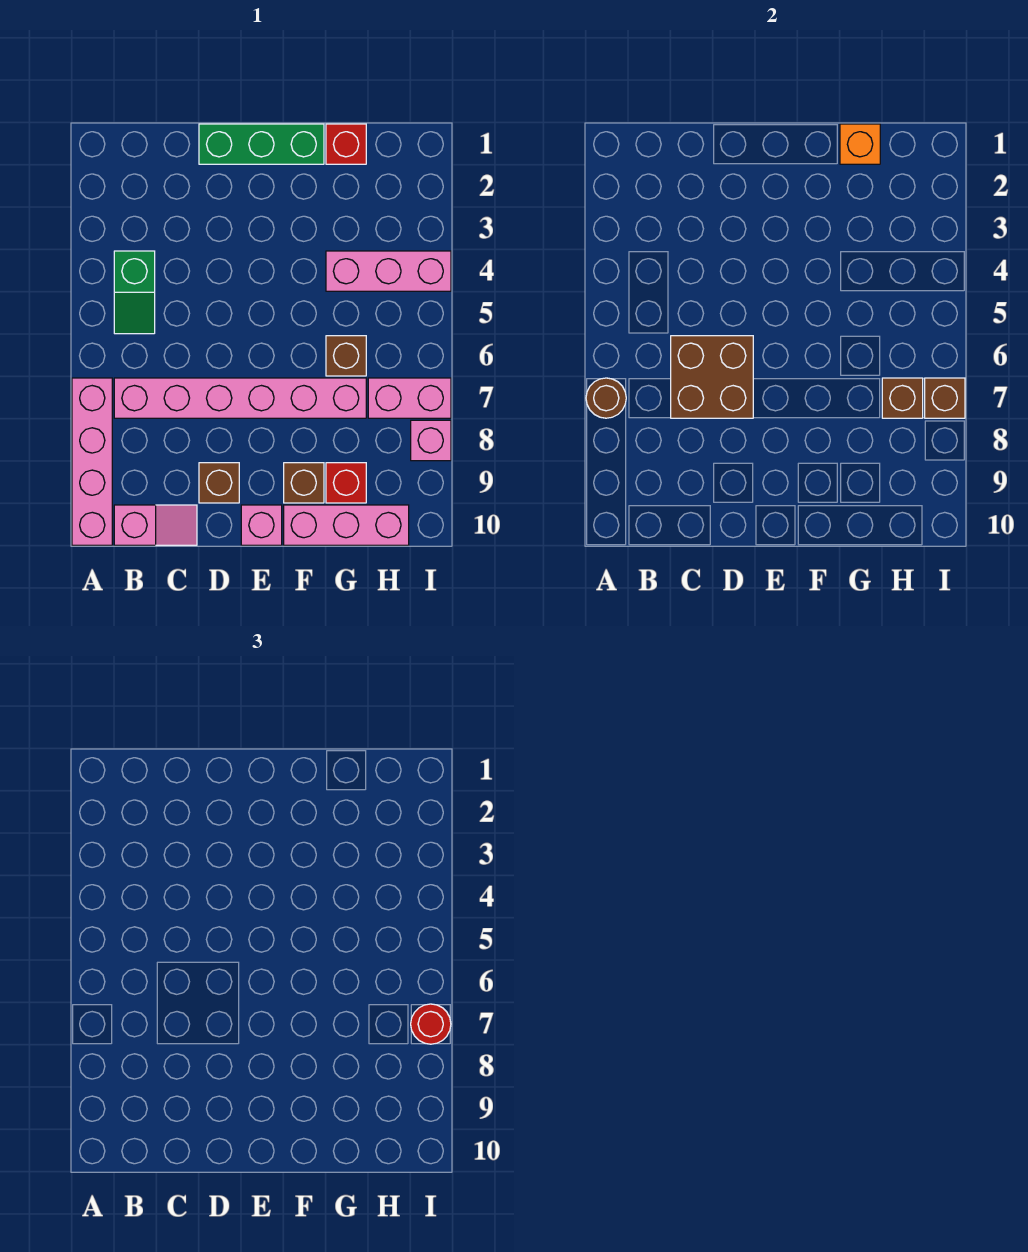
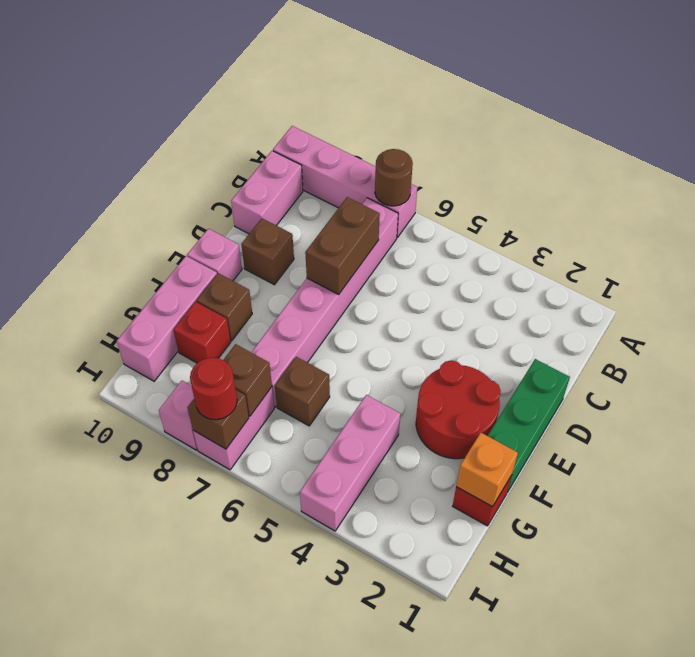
green slope B4:B5 level 1 top 4 -> none
pink slope B10:C10 level 1 top B -> pink brick B10:C10 level 1
brown brick C6:D7 level 2 -> brown brick C7:D7 level 2
none -> red round brick E2:F3 level 1

